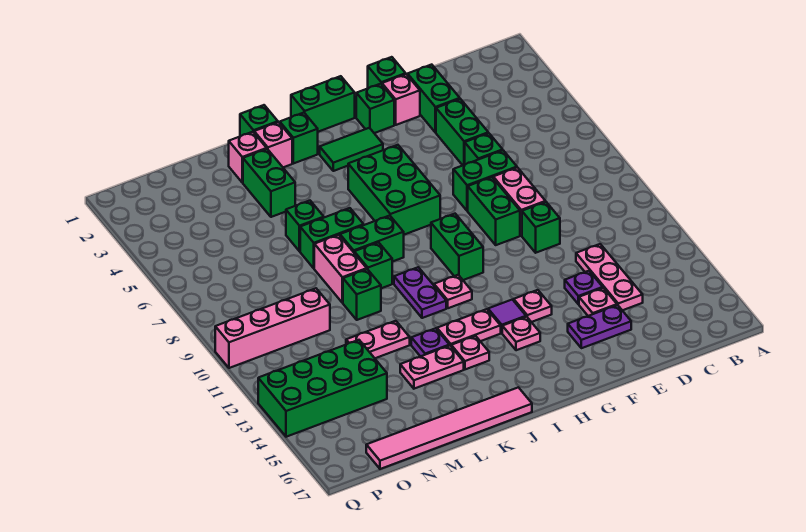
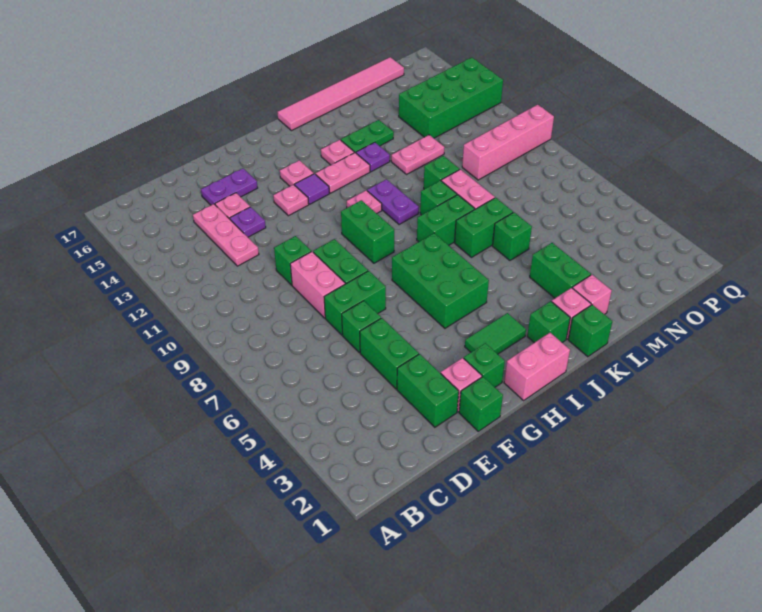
green brick H1:I1 level 1 -> pink brick H1:I1 level 1
pink plate K14:L14 level 1 -> green plate K14:L14 level 1

